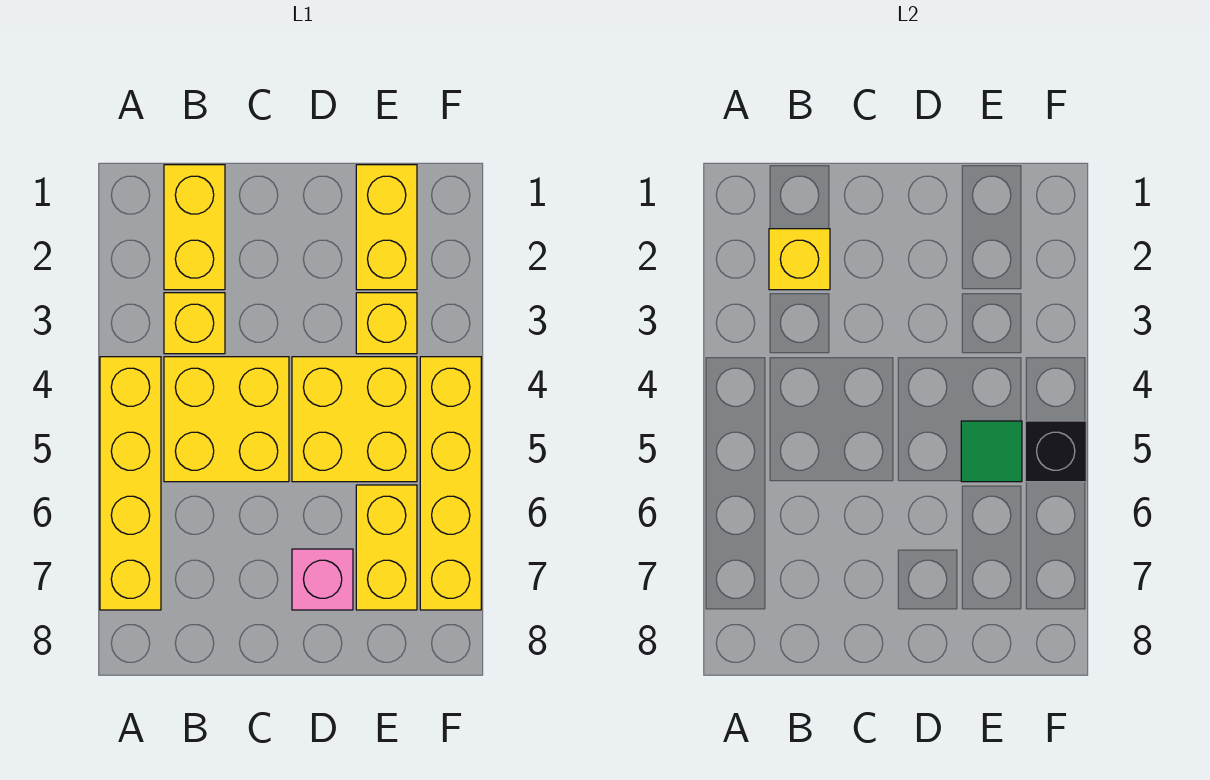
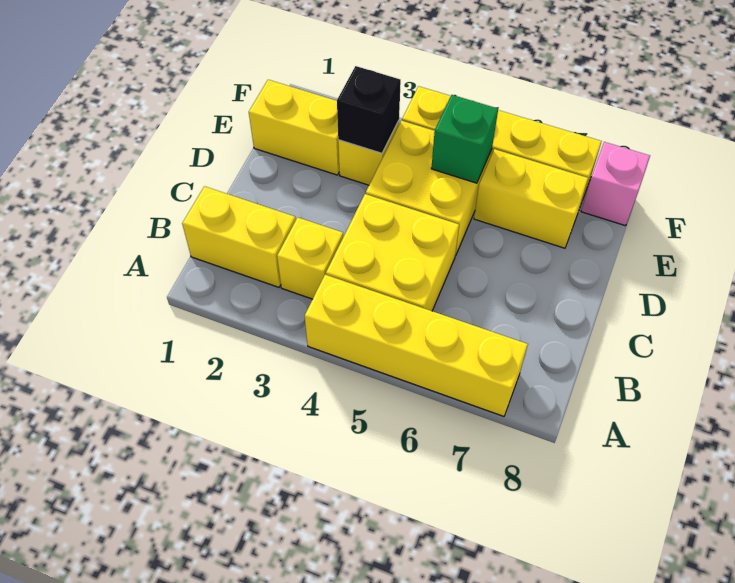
yellow brick B2 level 2 -> none
pink brick D7 level 1 -> pink brick F8 level 1
green tile E5 level 2 -> green brick E5 level 2
black brick F5 level 2 -> black brick E3 level 2

